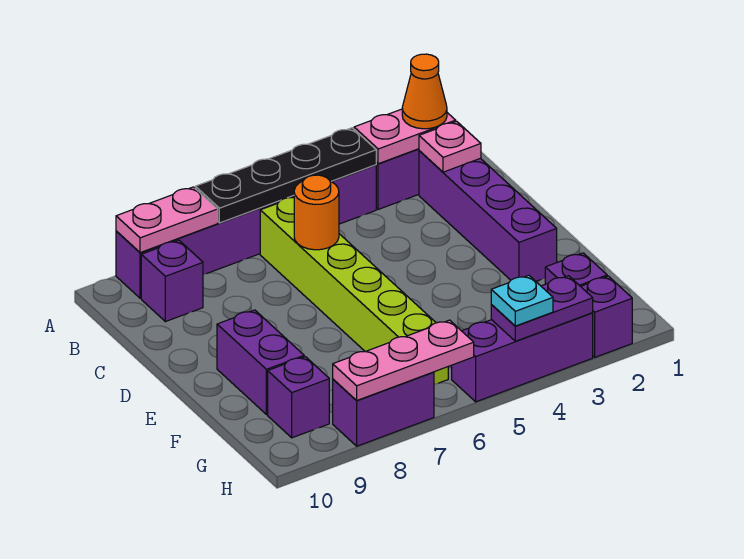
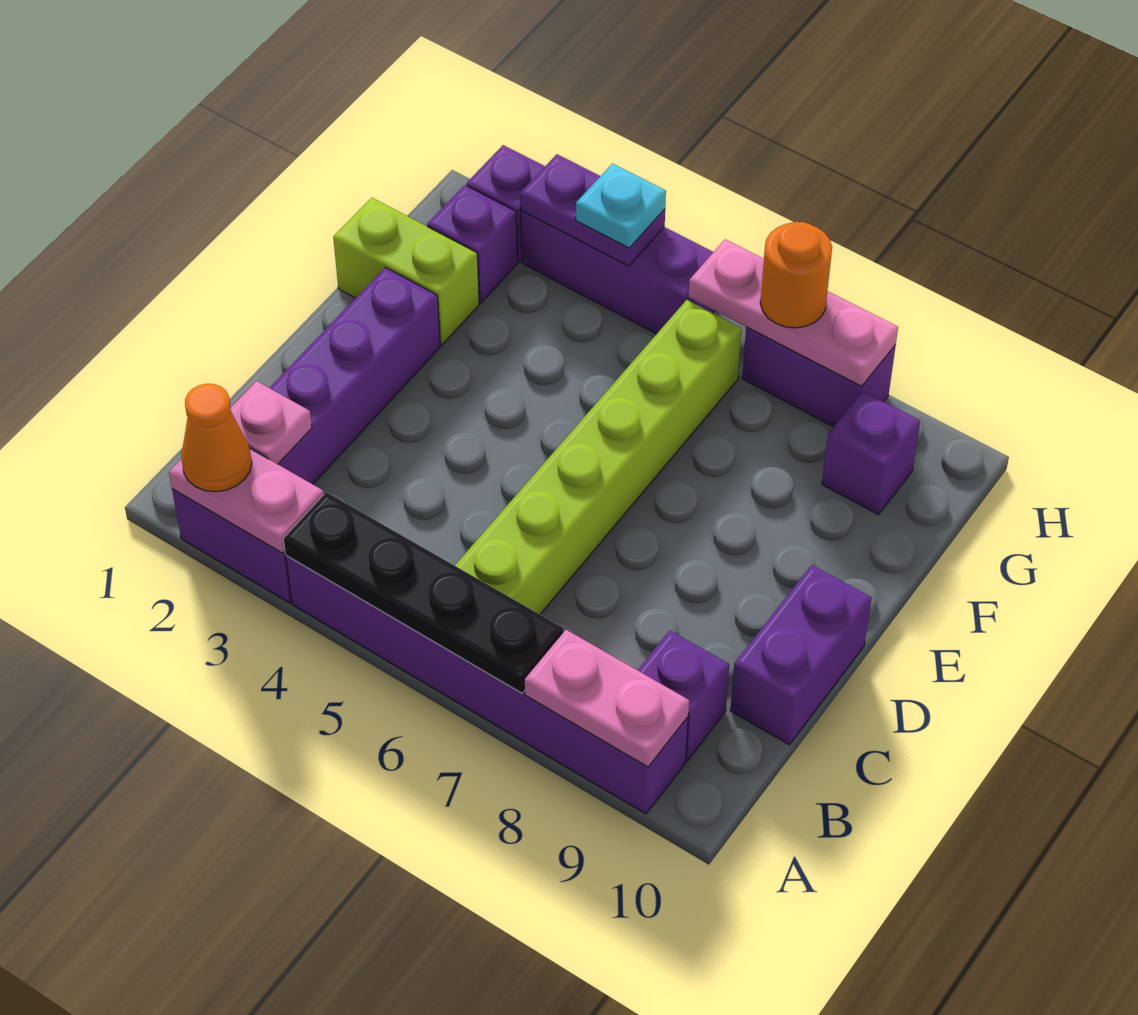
orange round brick C6 level 2 -> orange round brick H7 level 3
purple brick E9:F9 level 1 -> purple brick C10:D10 level 1
none -> lime brick F1:F2 level 1

